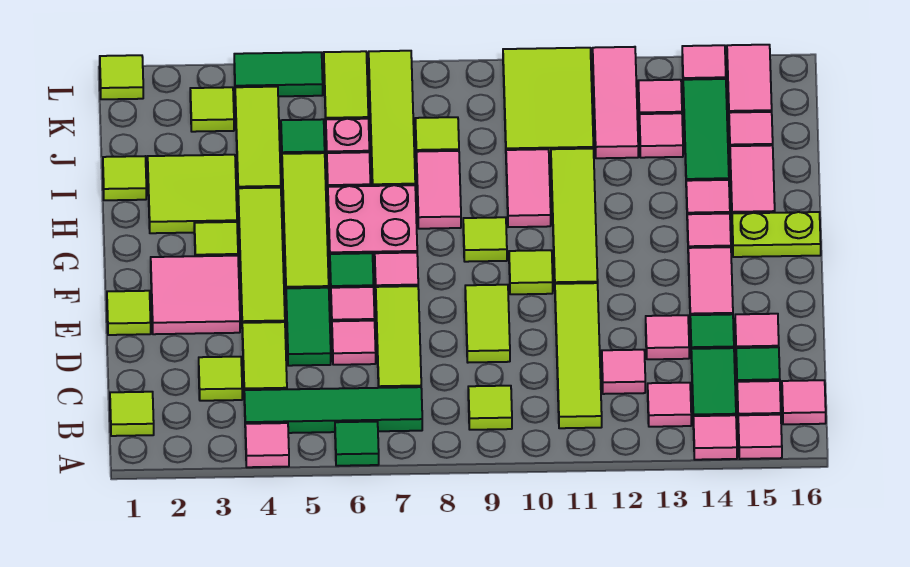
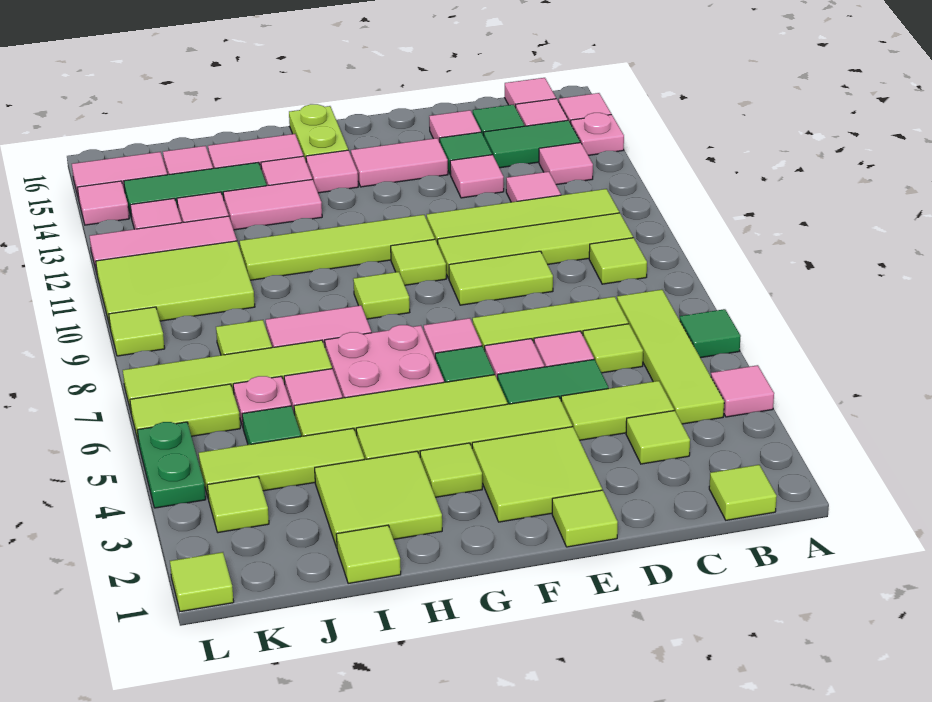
pink tile A14 level 1 -> pink plate A14 level 1
green tile B4:B7 level 1 -> lime tile B4:B7 level 1
none -> lime tile B10:E10 level 1
none -> lime tile C6 level 1
pink tile E2:F3 level 1 -> lime tile E2:F3 level 1
pink tile H10:I10 level 1 -> pink tile H13:I13 level 1
green tile L4:L5 level 1 -> green plate L4:L5 level 1
none -> lime tile L9 level 1

